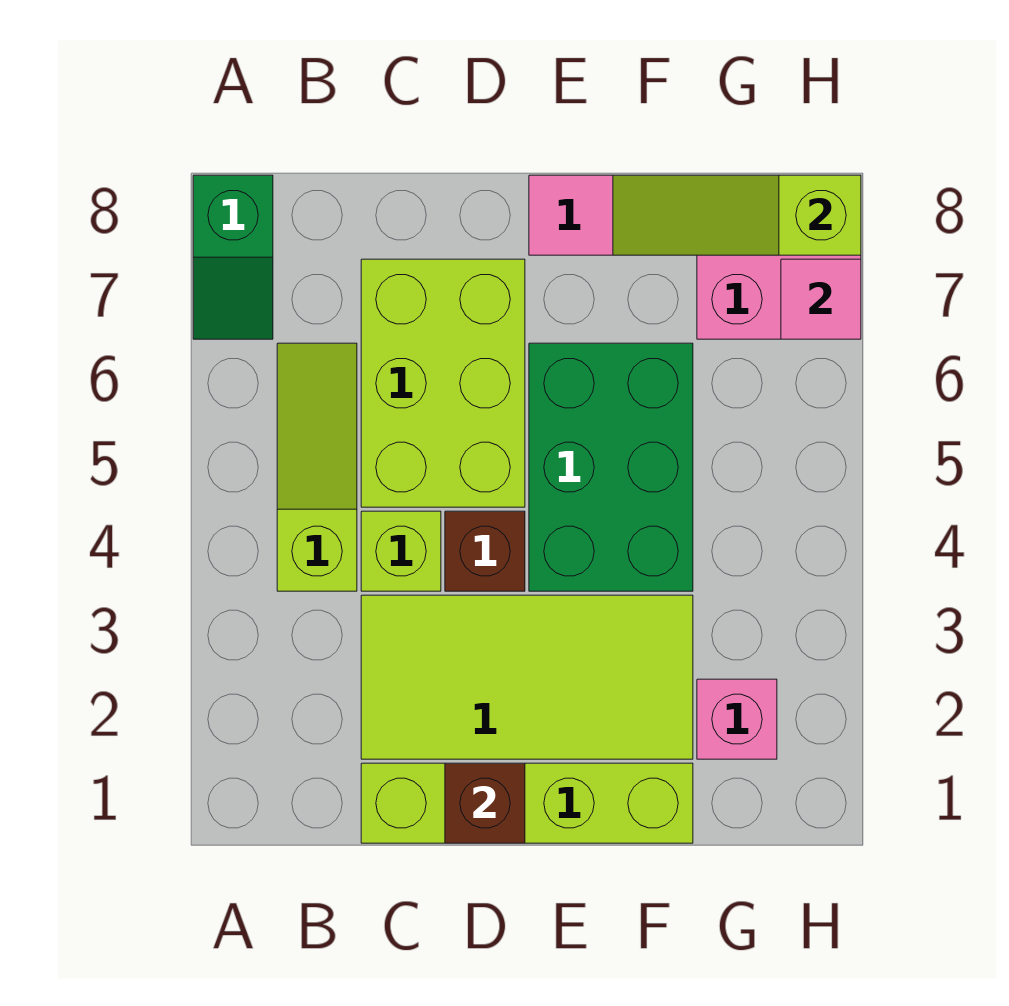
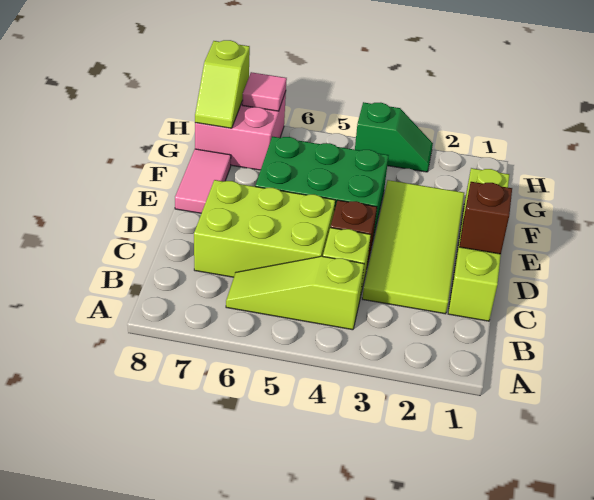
green slope A7:A8 level 1 top 8 -> green slope H3:H4 level 1 top 4
lime slope F8:H8 level 2 top H -> lime slope G8:H8 level 2 top H
pink brick G2 level 1 -> none

